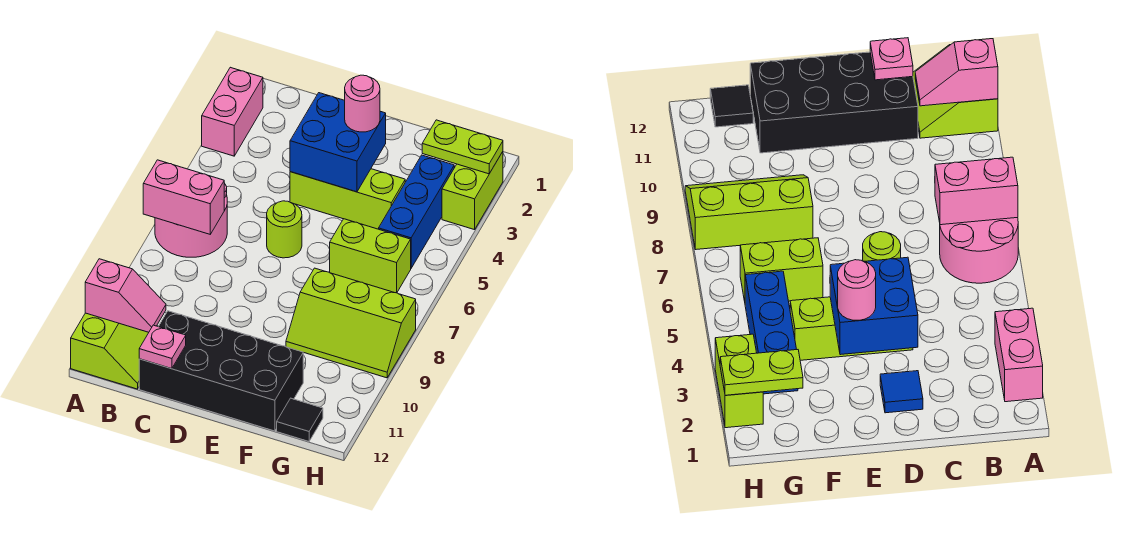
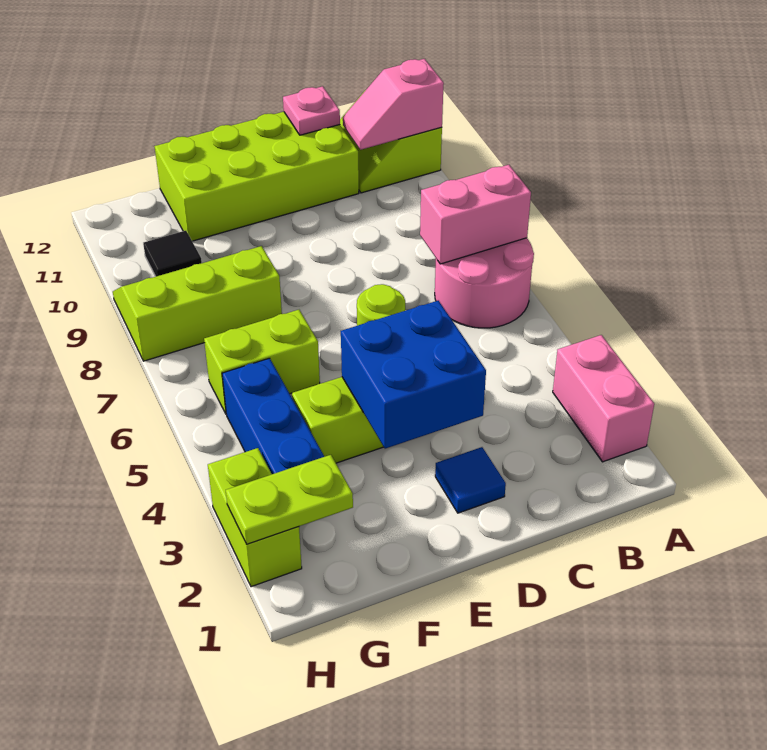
black brick C11:F12 level 1 -> lime brick C11:F12 level 1
pink round brick E3 level 3 -> none
black tile G12 level 1 -> black tile G10 level 1

